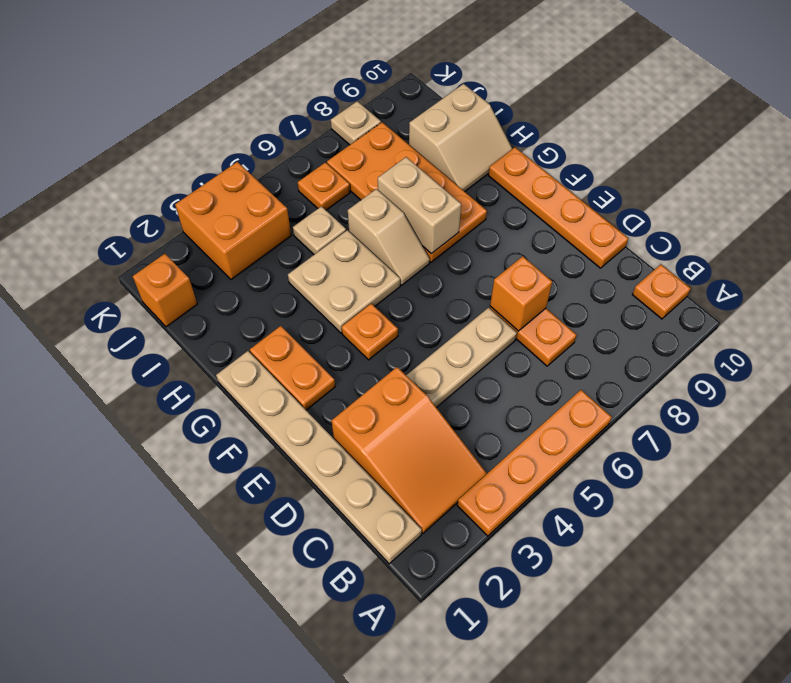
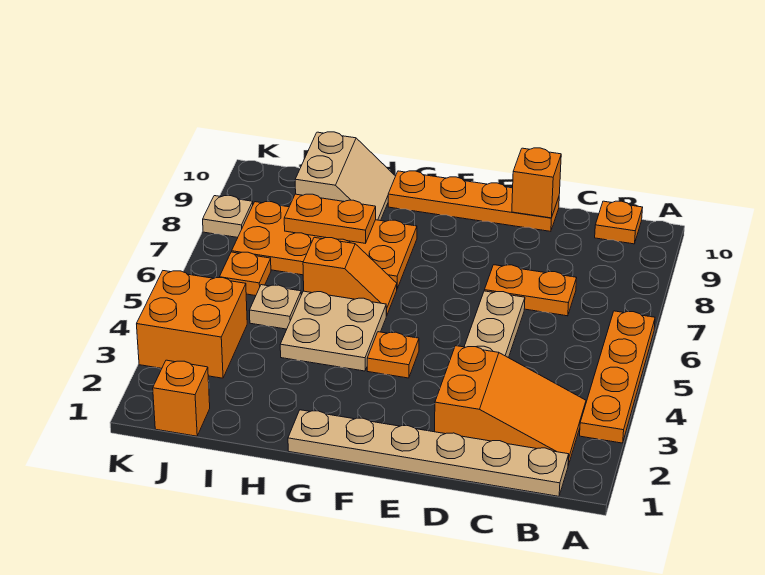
orange brick D7 level 2 -> orange brick D10 level 2
orange plate F2:G2 level 1 -> orange plate H8:I8 level 2
tan slope G6:H6 level 1 top H -> orange slope G6:H6 level 1 top H
tan brick G7:H7 level 2 -> none

